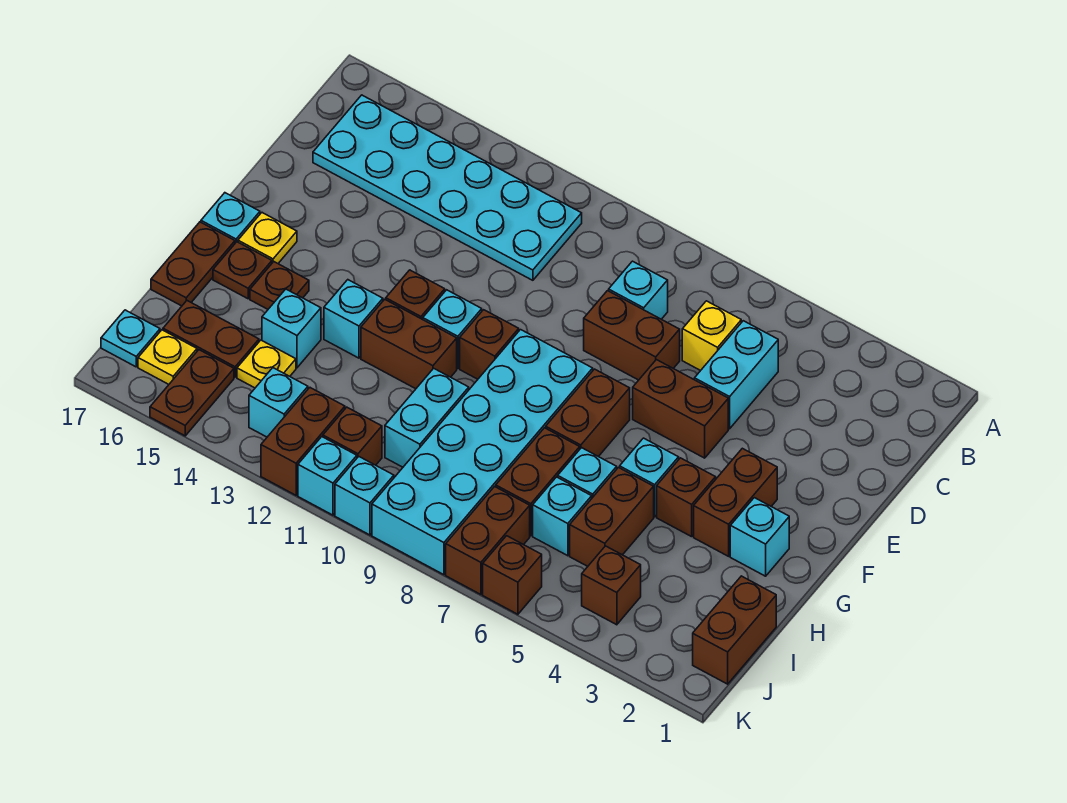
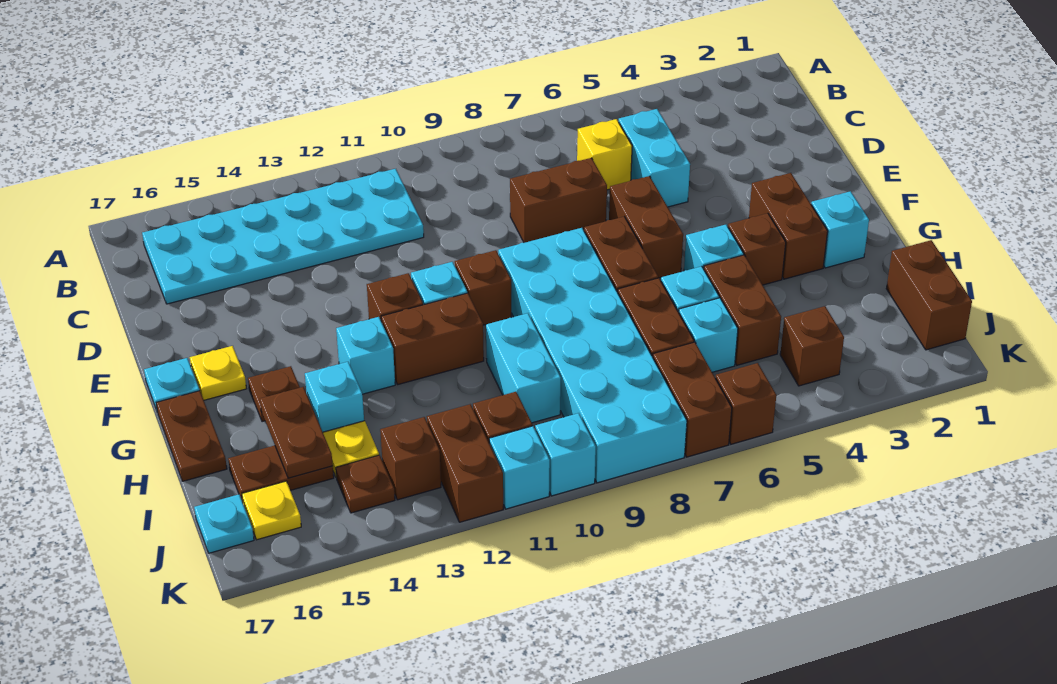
cyan brick C8 level 1 -> none
brown brick E5:E6 level 1 -> brown brick E6:F6 level 1
brown plate G16 level 1 -> brown plate J14 level 1
cyan brick J13 level 1 -> brown brick J13 level 1
brown plate J15:K15 level 1 -> brown plate H15:I15 level 2

